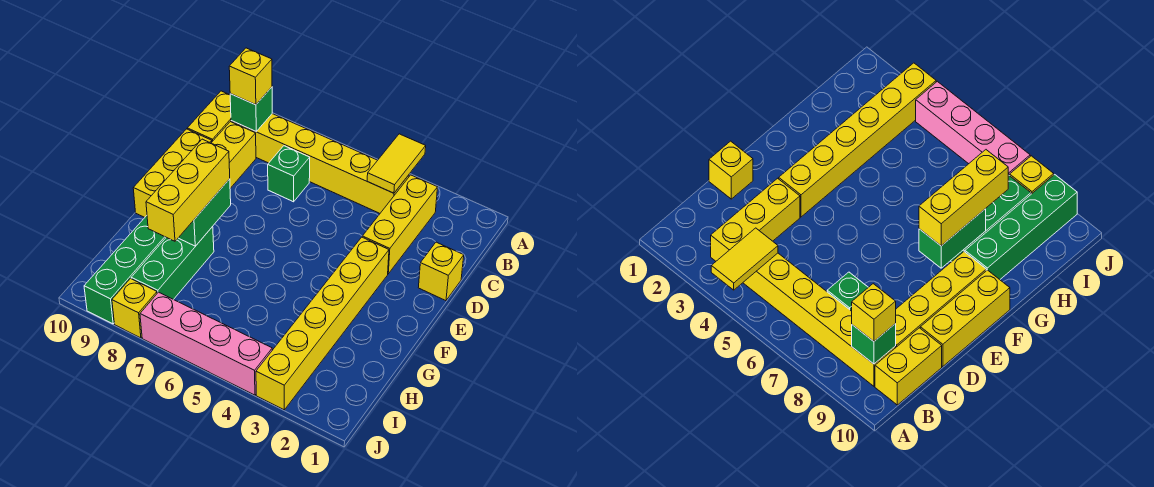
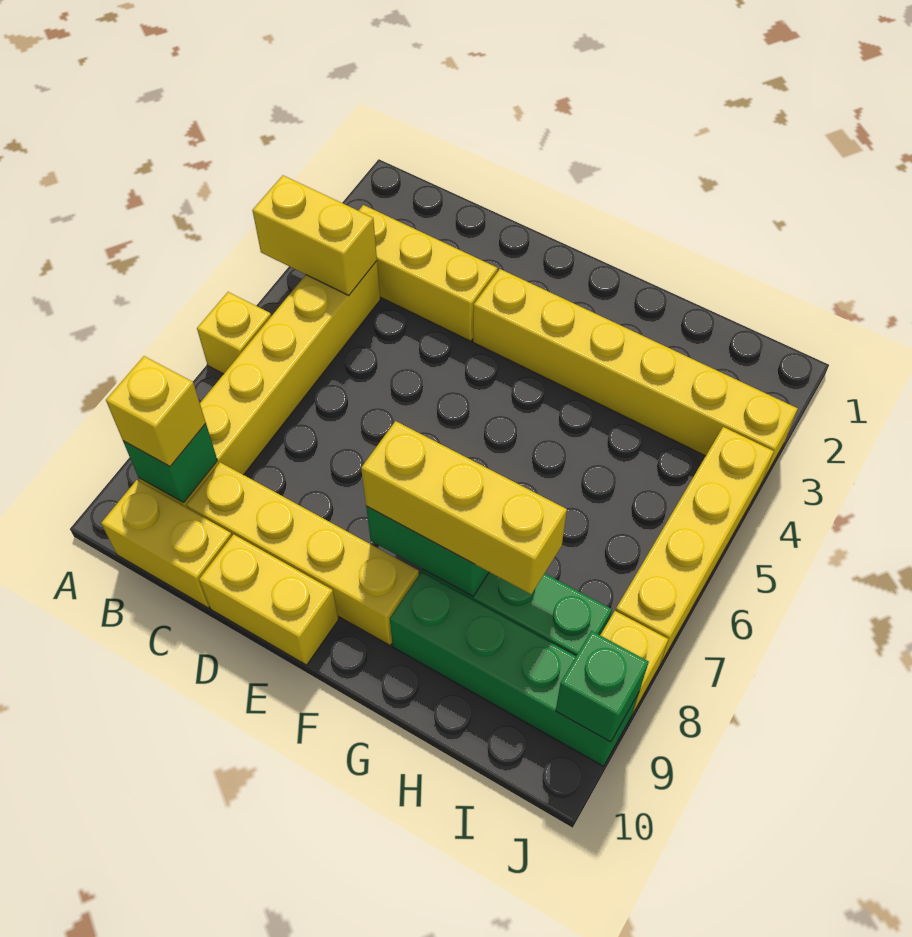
yellow tile A4:B4 level 2 -> yellow brick A4:B4 level 2
green brick C7 level 1 -> green brick J9 level 2
yellow brick D1 level 1 -> yellow brick A6 level 1
yellow brick D10:F10 level 1 -> yellow brick D10:E10 level 1
pink brick J4:J7 level 1 -> yellow brick J4:J7 level 1

